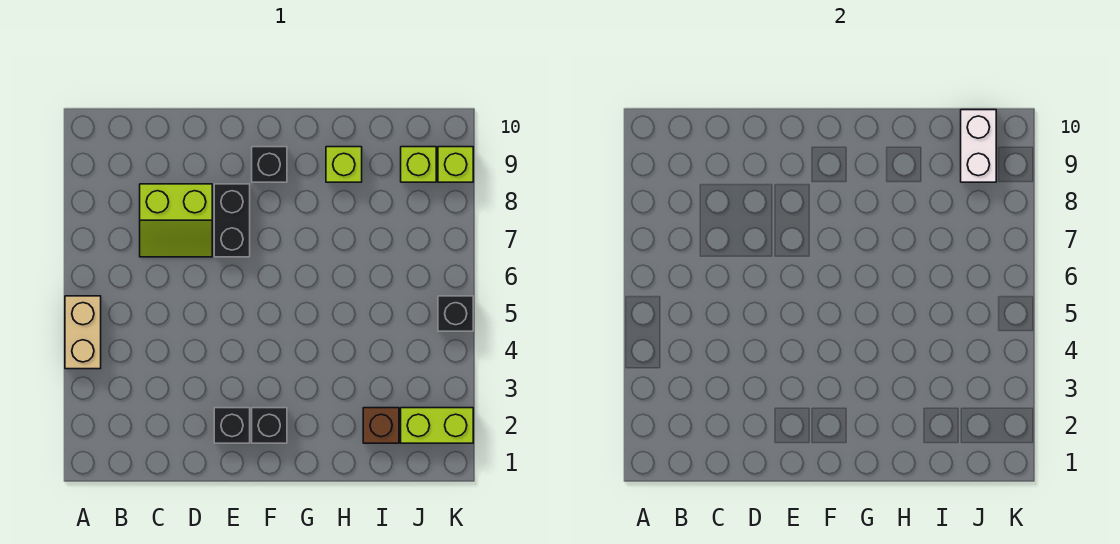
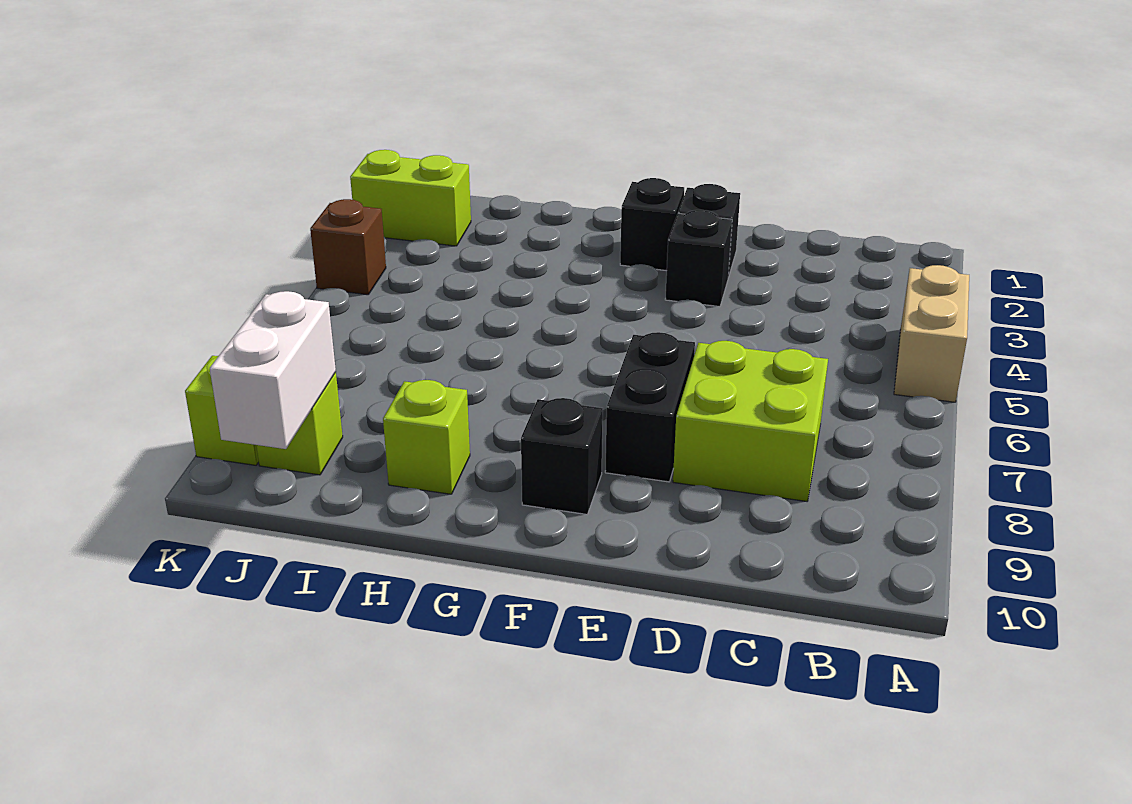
lime slope C7:D8 level 1 top 8 -> lime brick C7:D8 level 1
brown brick I2 level 1 -> brown brick K4 level 1
black brick K5 level 1 -> black brick E3 level 1

